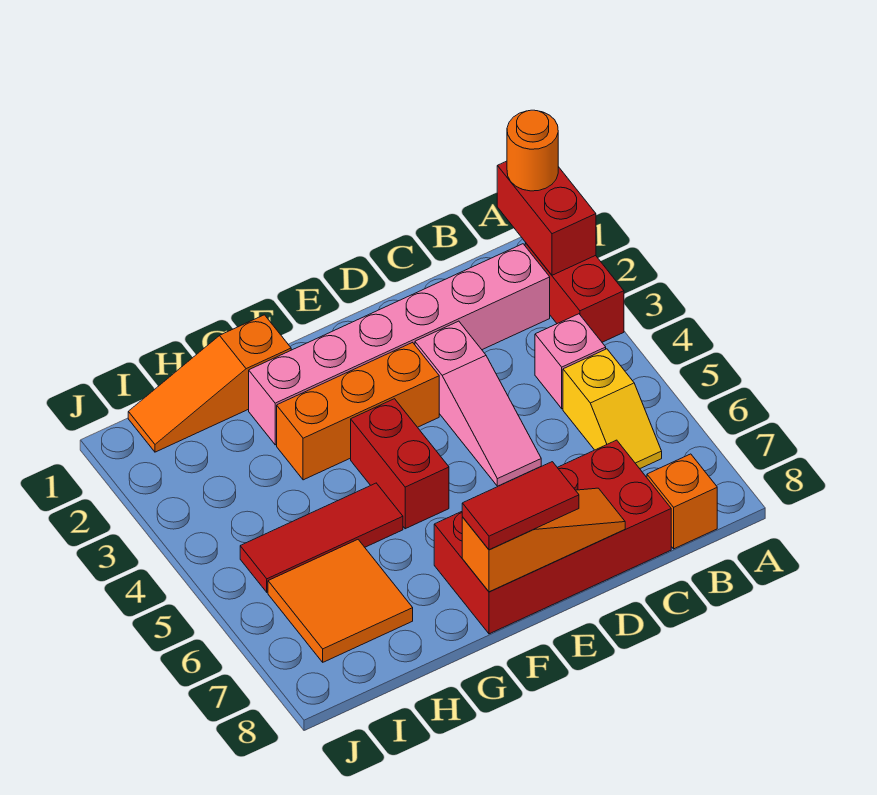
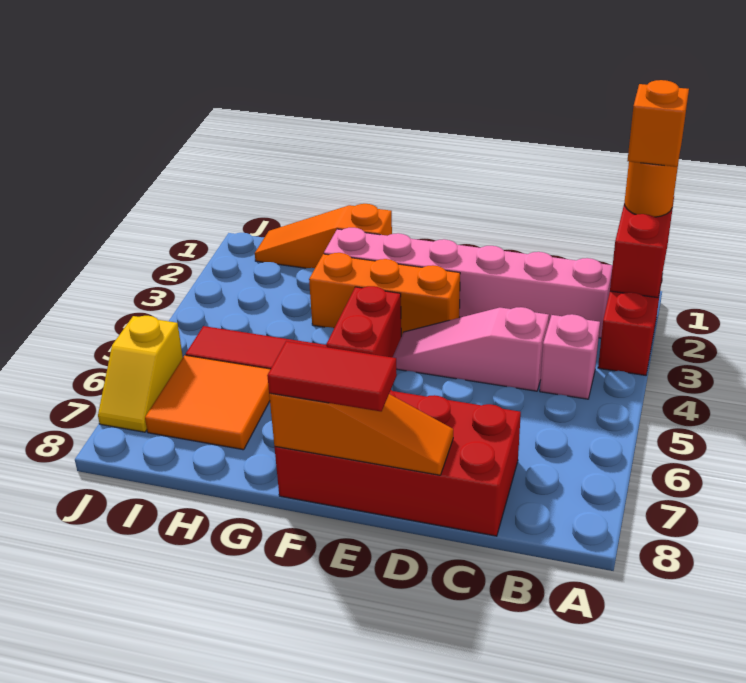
yellow slope B5:B6 level 1 top 5 -> yellow slope J6:J7 level 1 top 6
orange brick B8 level 1 -> orange brick A1 level 4
pink slope D3:D5 level 1 top 3 -> pink slope C4:E4 level 1 top C

